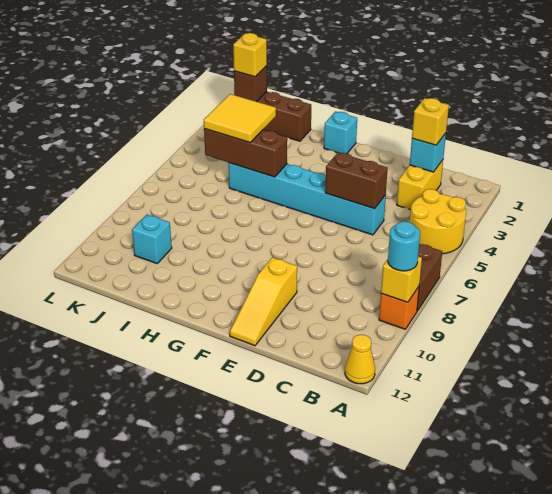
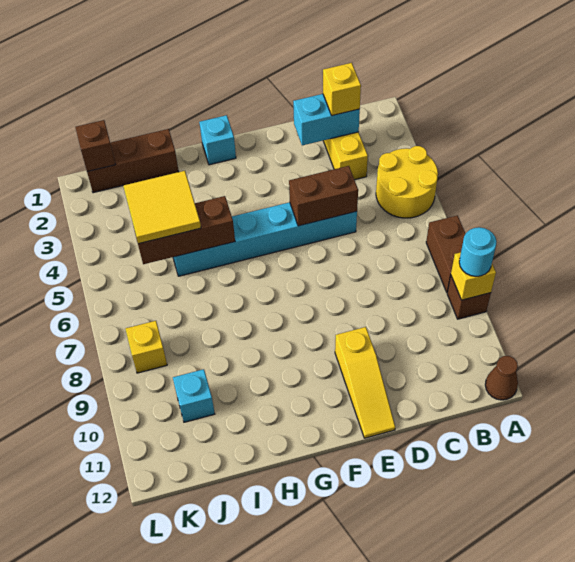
orange brick A9 level 1 -> brown brick A9 level 1
yellow cone A12 level 1 -> brown cone A12 level 1
cyan brick C2 level 2 -> cyan brick C2:D2 level 2
yellow brick K1 level 3 -> yellow brick K8 level 1

